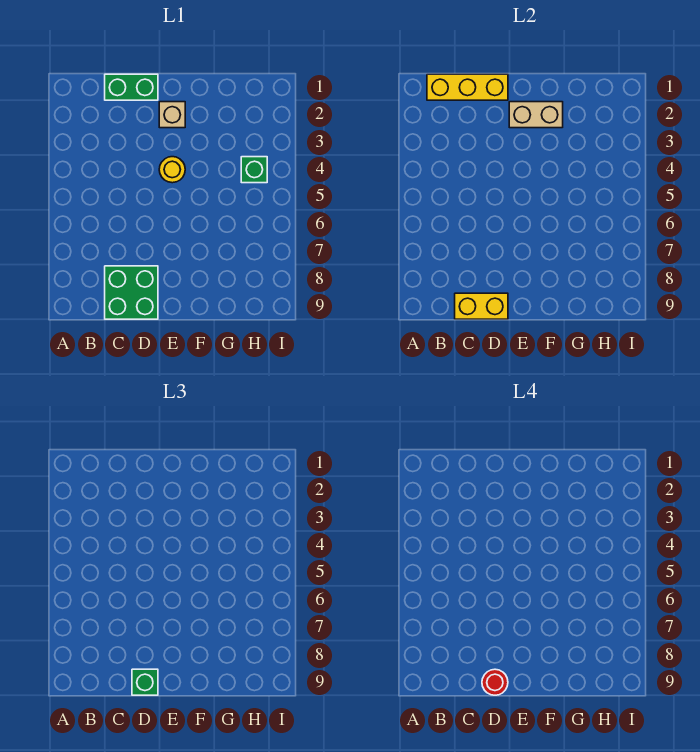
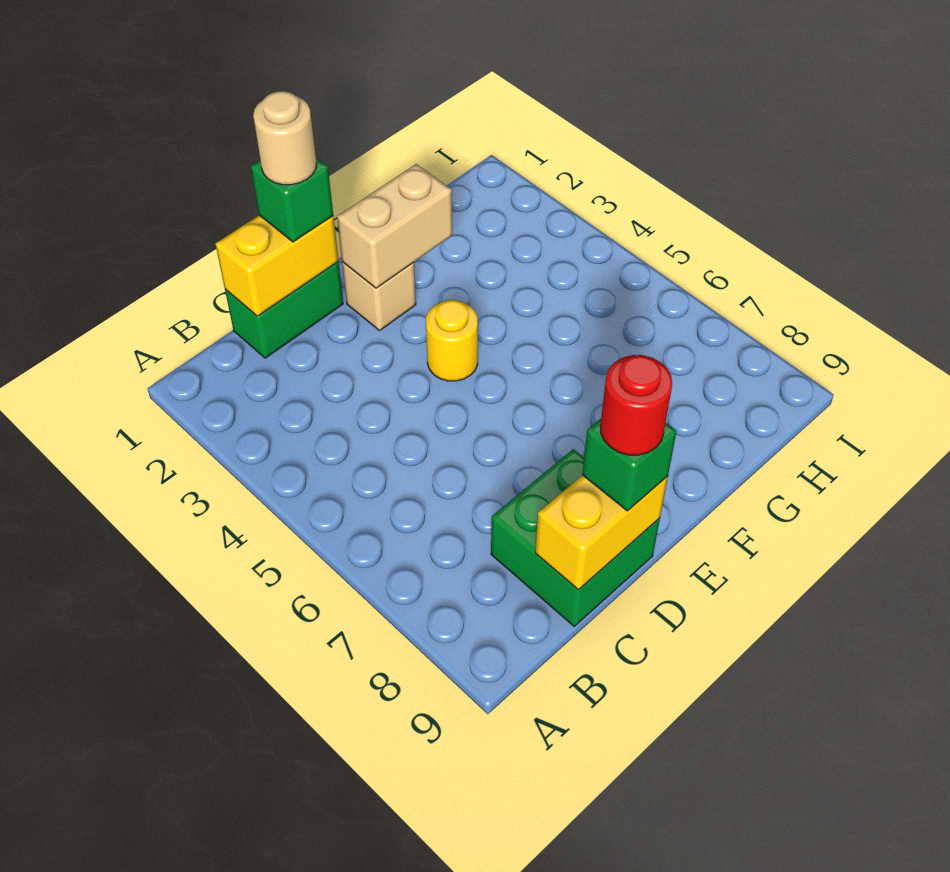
yellow brick B1:D1 level 2 -> yellow brick C1:D1 level 2
none -> tan round brick D1 level 4
green brick H4 level 1 -> green brick D1 level 3

